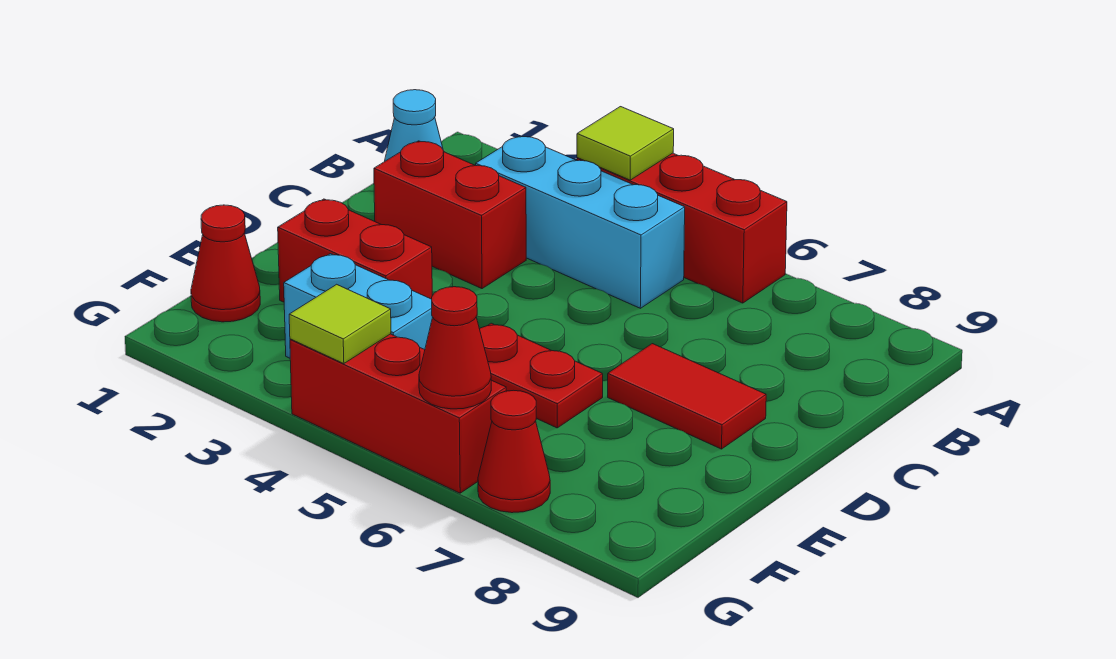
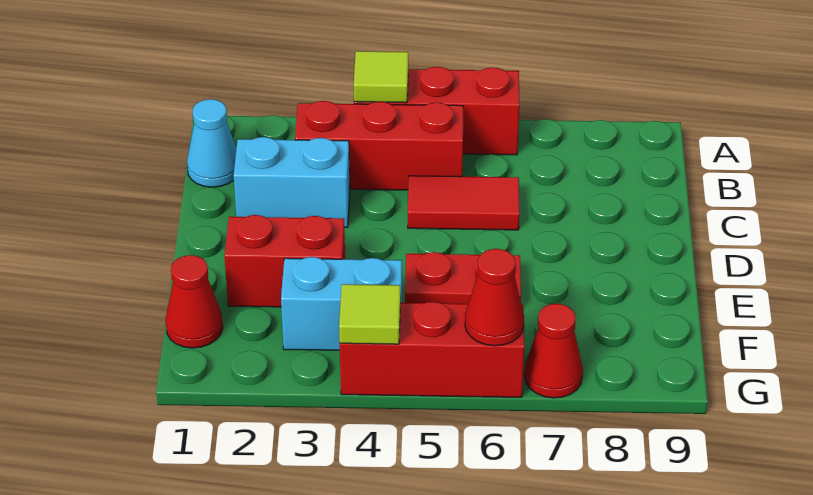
cyan brick B3:B5 level 1 -> red brick B3:B5 level 1
red brick C2:C3 level 1 -> cyan brick C2:C3 level 1
red tile D7:D8 level 1 -> red tile C5:C6 level 1

